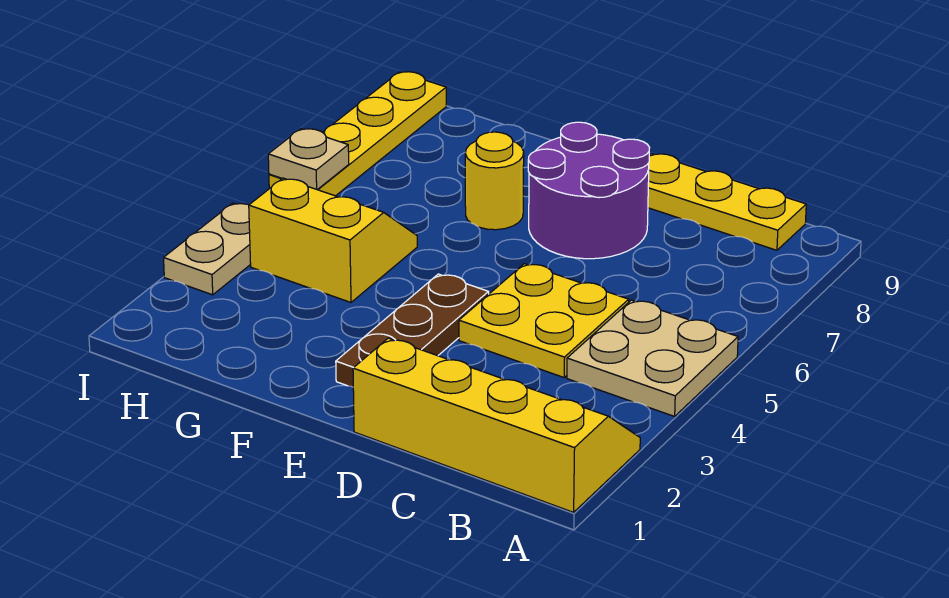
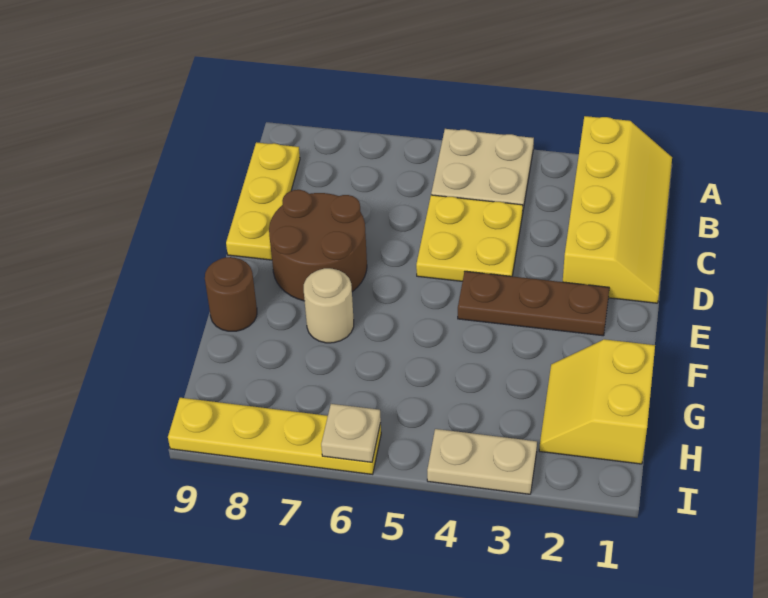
yellow slope A1:D2 level 1 top 1 -> yellow slope A1:D2 level 1 top 2
purple round brick D7:E8 level 1 -> brown round brick D7:E8 level 1
yellow round brick F7 level 1 -> tan round brick F7 level 1
none -> brown round brick F9 level 1
yellow slope G4:H5 level 1 top 4 -> yellow slope G1:H2 level 1 top 1

